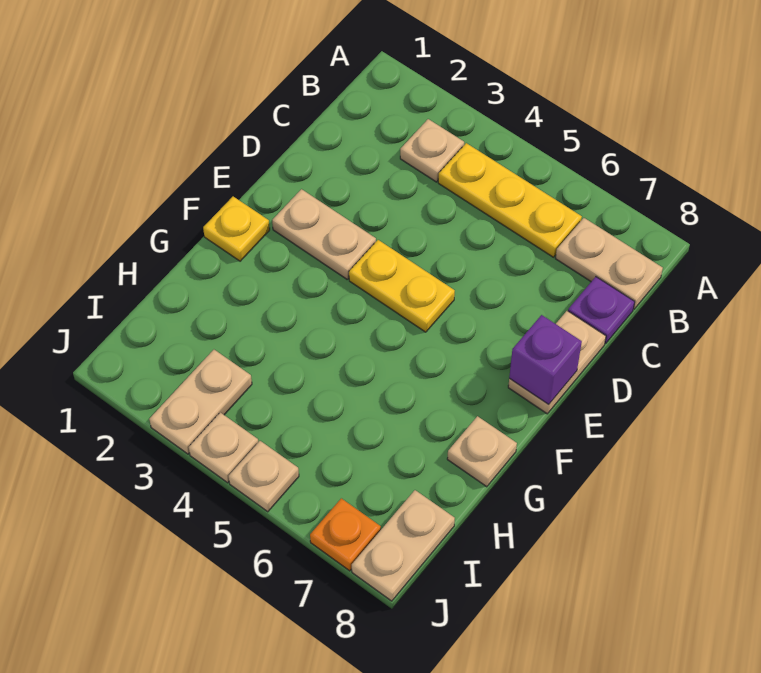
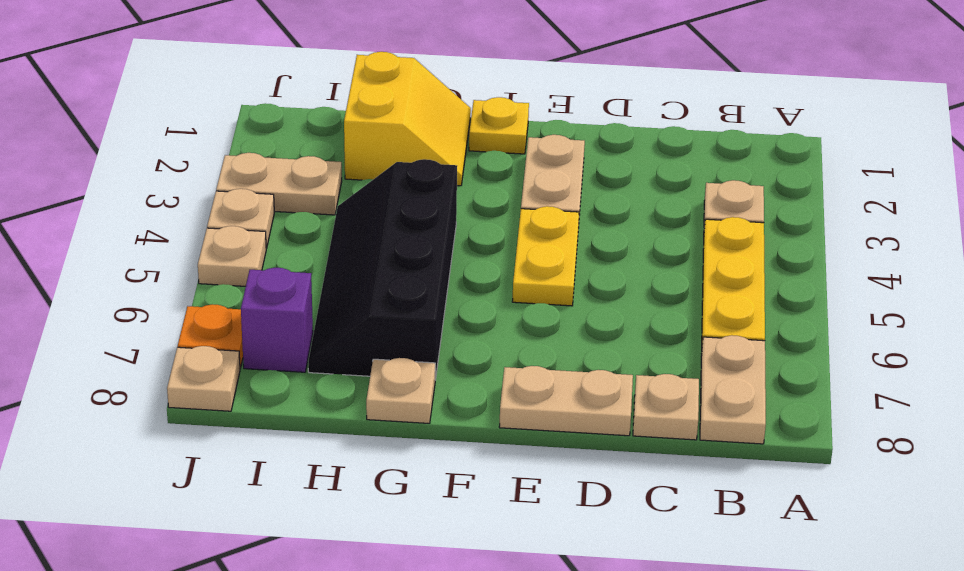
purple plate C8 level 1 -> tan plate C8 level 1
purple brick E8 level 2 -> purple brick I7 level 1
none -> yellow slope G1:H2 level 1 top H
none -> black slope G4:H7 level 1 top G
tan plate I8:J8 level 1 -> tan plate J8 level 1

